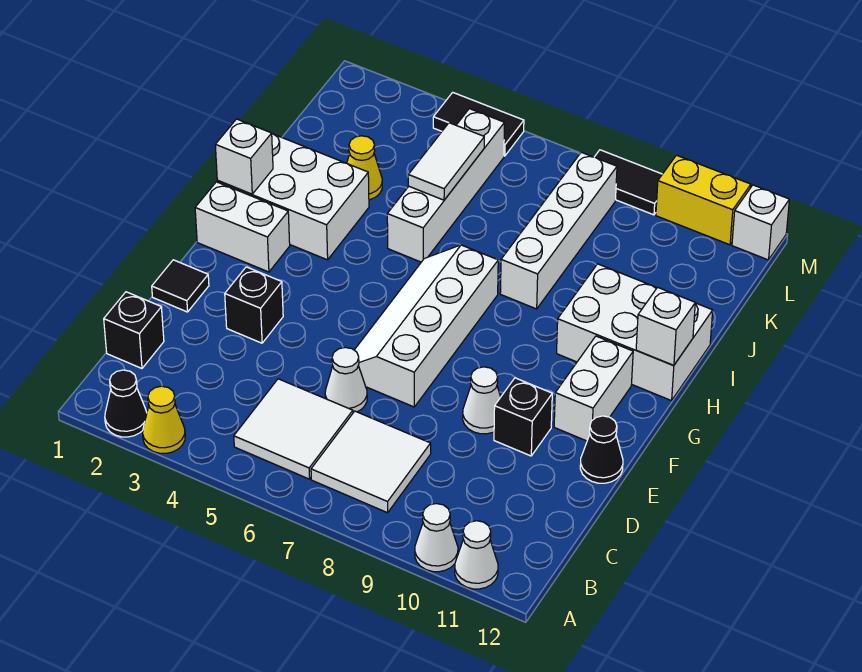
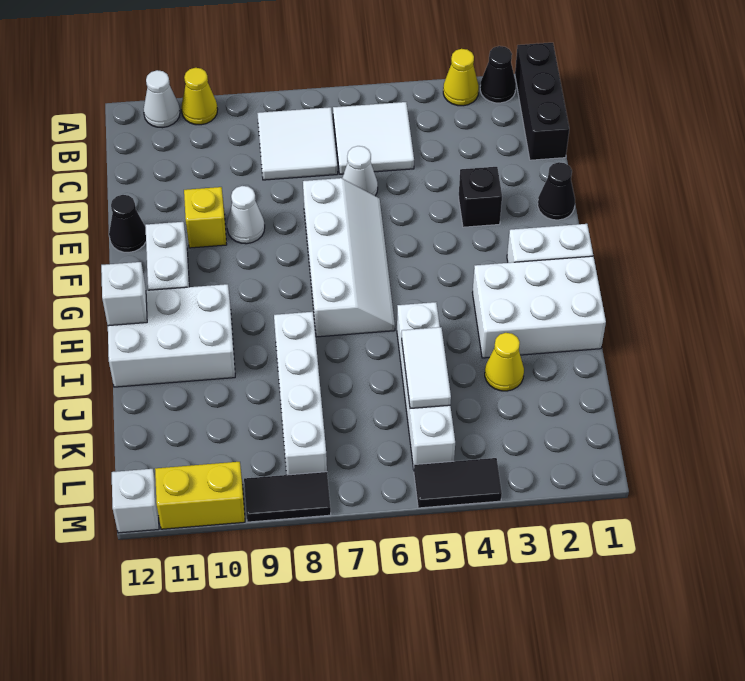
white cone A10 level 1 -> yellow cone A10 level 1
black brick C1 level 1 -> black brick A1:C1 level 1
black tile E1 level 1 -> black cone E1 level 1
black brick E10 level 1 -> yellow brick E10 level 1
white brick H1 level 2 -> none

